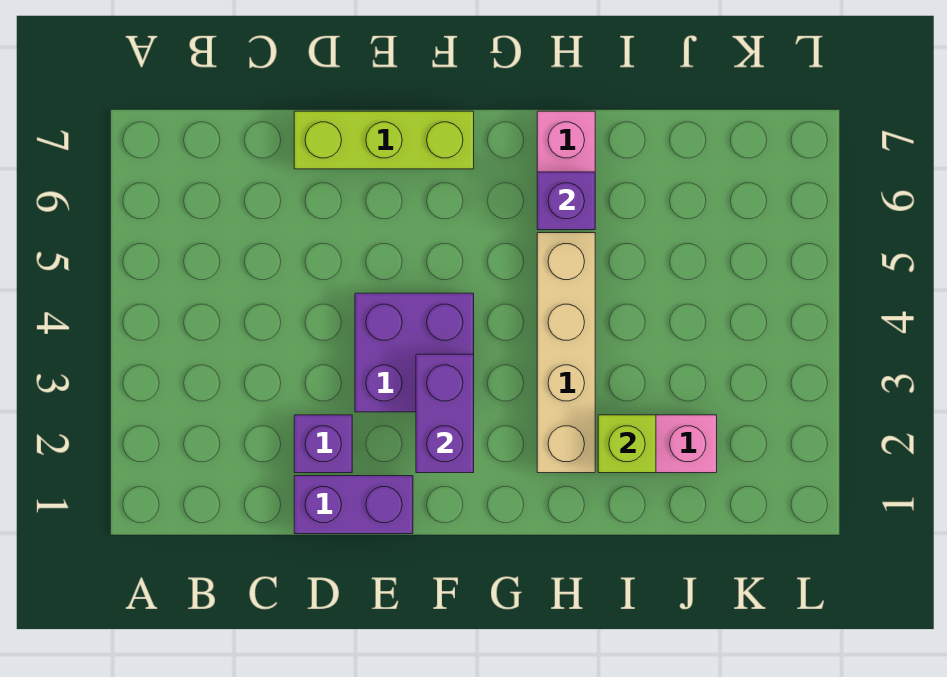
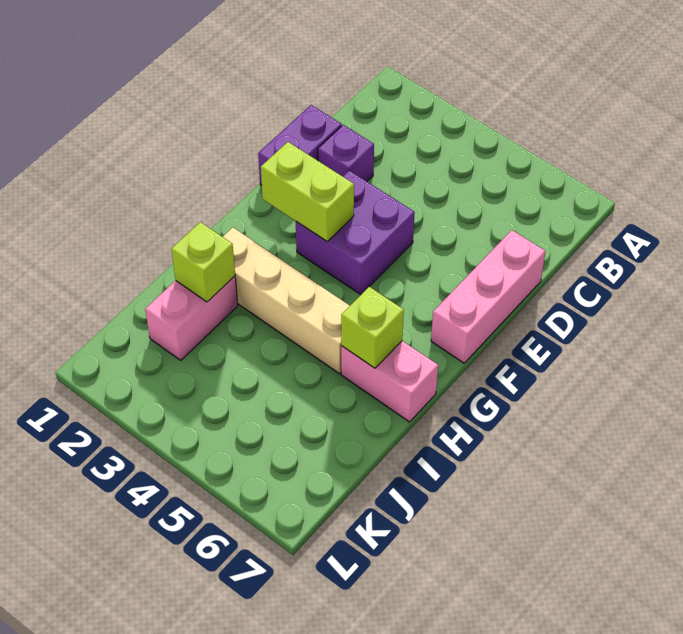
lime brick D7:F7 level 1 -> pink brick D7:F7 level 1
purple brick F2:F3 level 2 -> lime brick F2:F3 level 2
purple brick H6 level 2 -> lime brick H6 level 2

